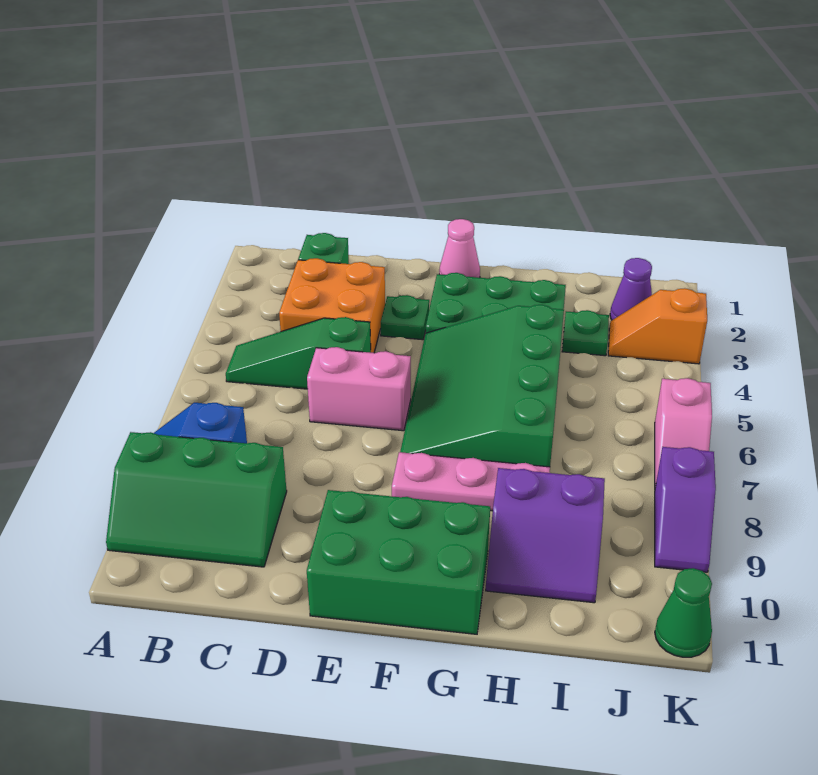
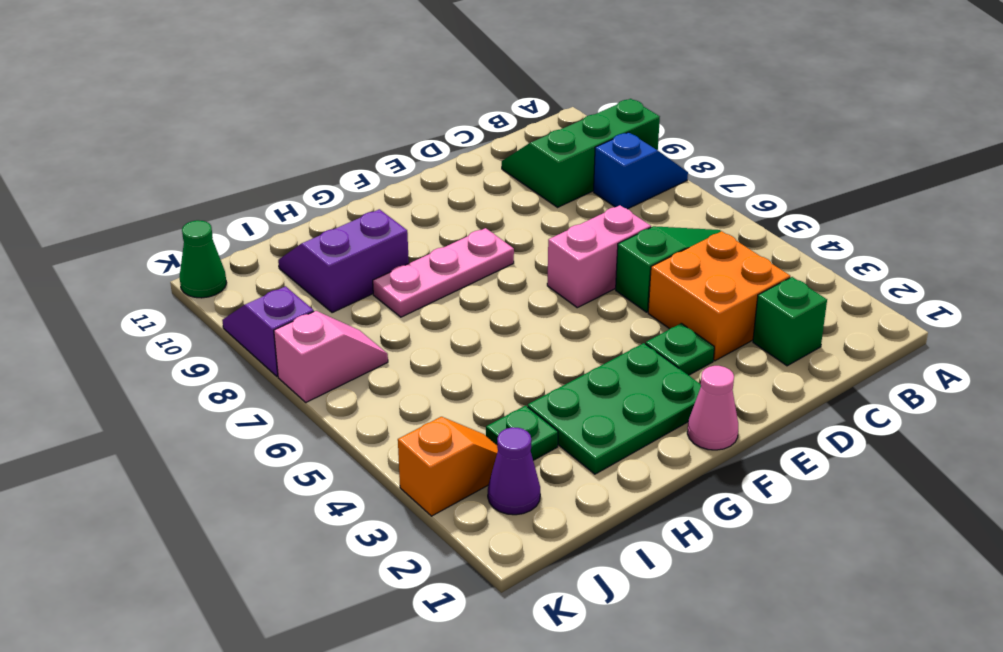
green brick E10:G11 level 1 -> none
green slope F4:H7 level 1 top H -> none
pink slope K6:K7 level 1 top 6 -> pink slope J7:K7 level 1 top K

